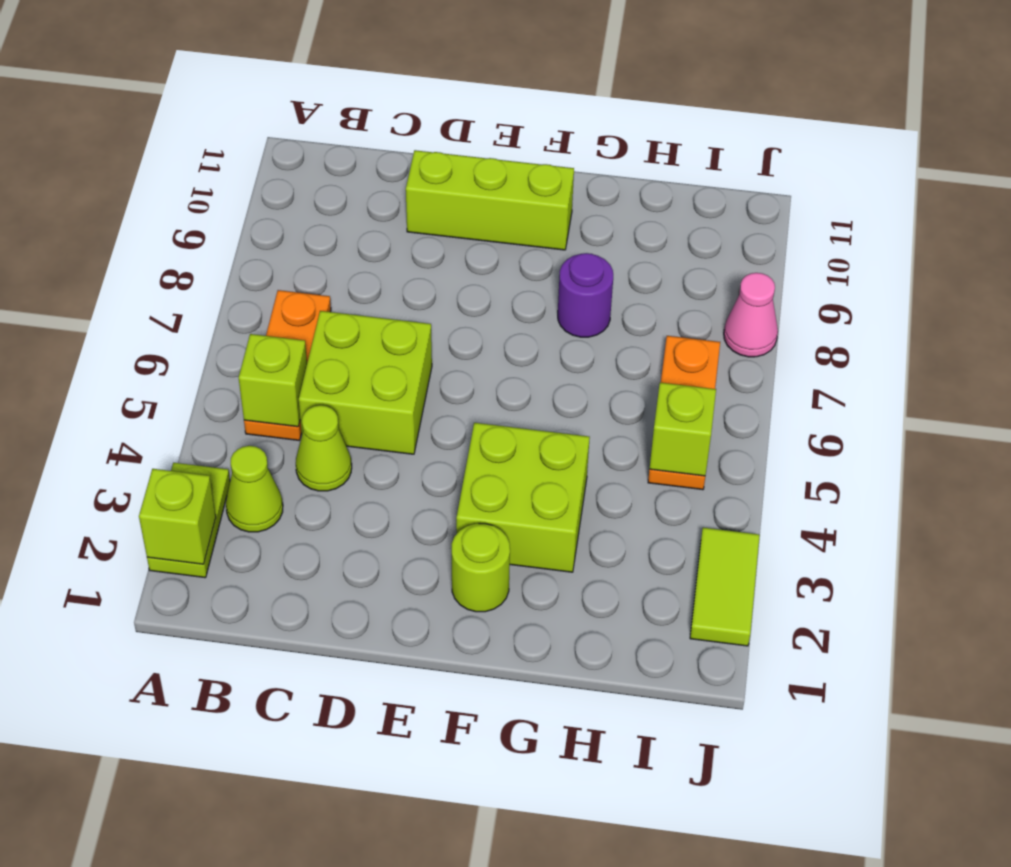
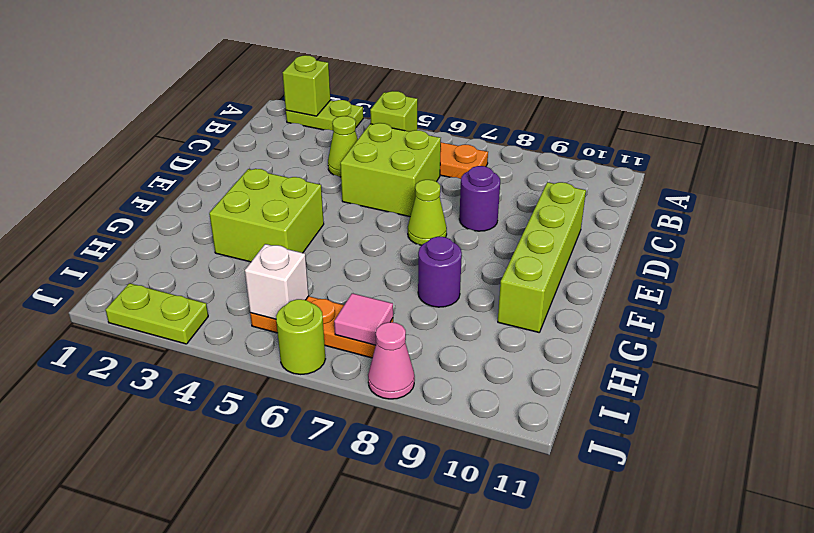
lime cone B3 level 1 -> lime cone E7 level 1
none -> purple round brick D8 level 1
lime brick D10:F10 level 1 -> lime brick D10:G10 level 1
lime round brick F2 level 1 -> lime round brick J6 level 1
lime brick I5 level 2 -> white brick I5 level 2
none -> pink tile I7 level 2
lime tile J2:J3 level 1 -> lime plate J2:J3 level 1

